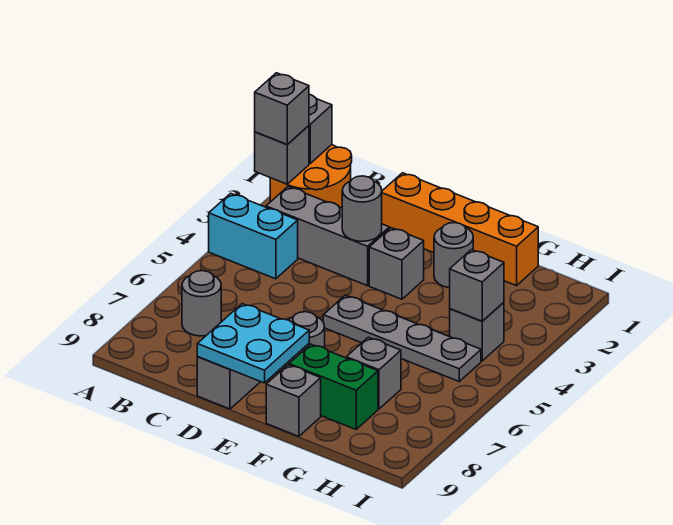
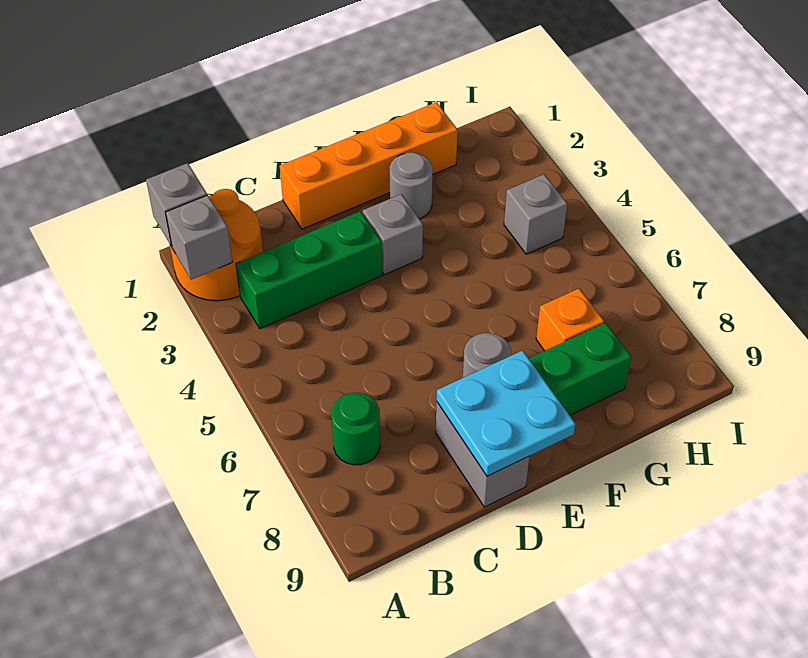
grey brick A2 level 3 -> none
cyan brick A4:B4 level 1 -> none
grey brick B3:D3 level 1 -> green brick B3:D3 level 1
grey round brick B7 level 1 -> green round brick B7 level 1
grey round brick D3 level 2 -> none
grey plate E5:H5 level 1 -> none
grey brick F9 level 1 -> none
grey brick G7 level 1 -> orange brick G7 level 1
grey brick H4 level 2 -> none

